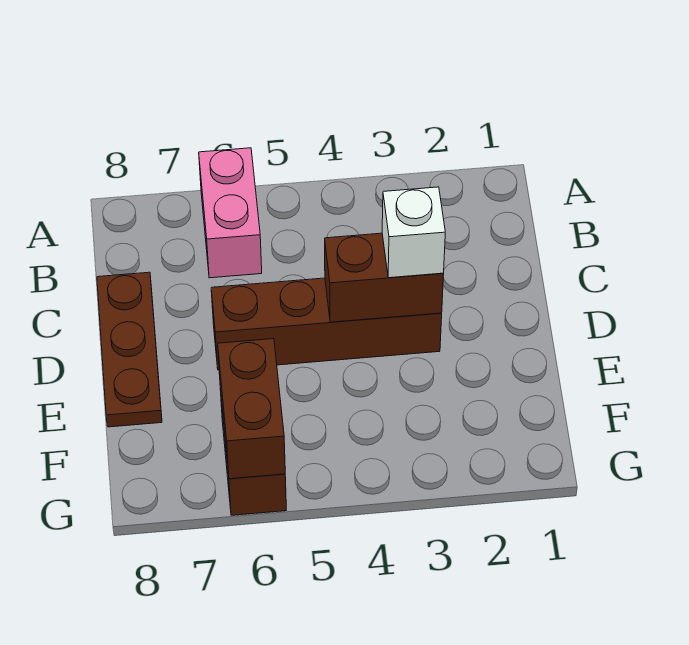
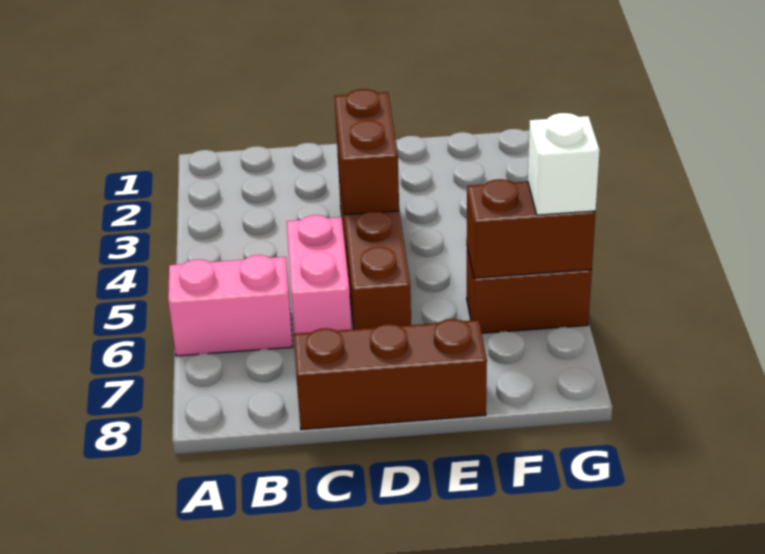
none -> pink brick C5:C6 level 1
brown plate C8:E8 level 1 -> brown brick C8:E8 level 1
white brick D3 level 3 -> white brick G6 level 3

